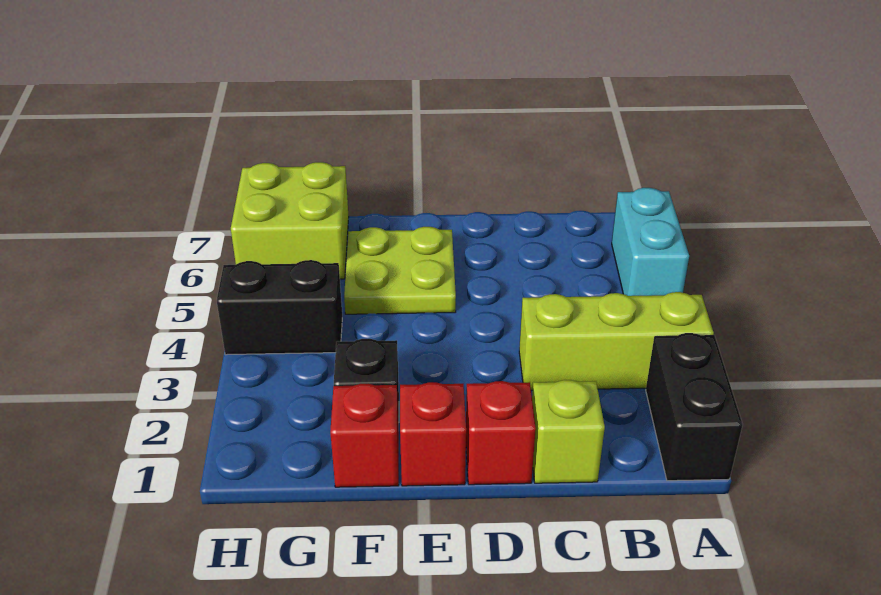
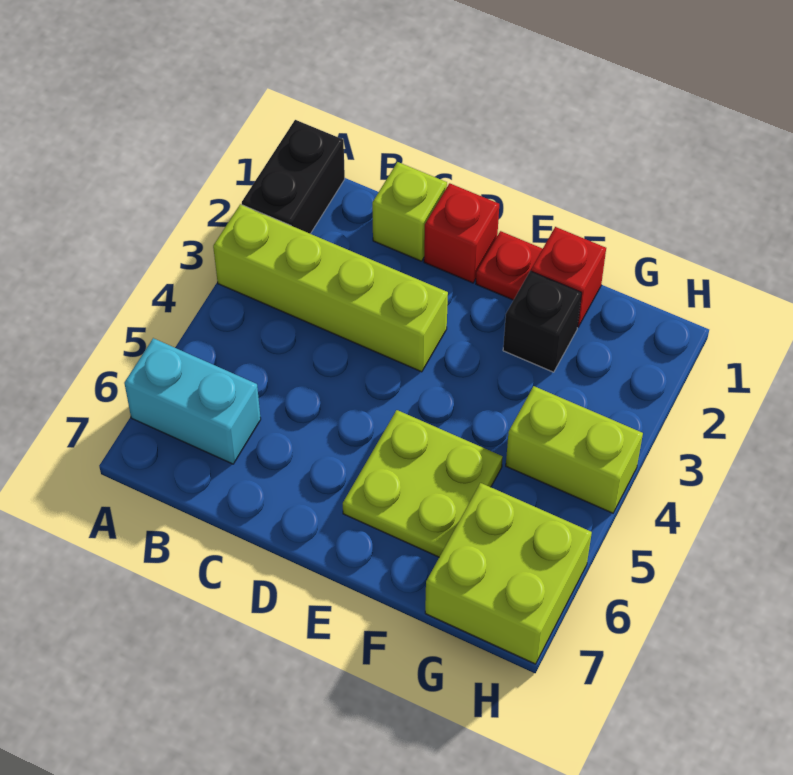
lime brick A3:C3 level 1 -> lime brick A3:D3 level 1
cyan brick A5:A6 level 1 -> cyan brick A6:B6 level 1
red brick E1 level 1 -> red plate E1 level 1
black brick G4:H4 level 1 -> lime brick G4:H4 level 1

